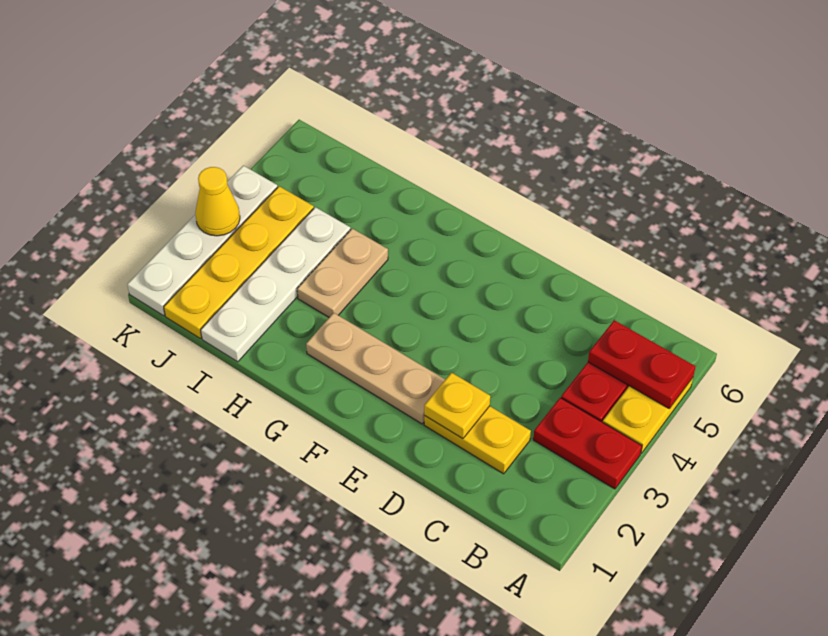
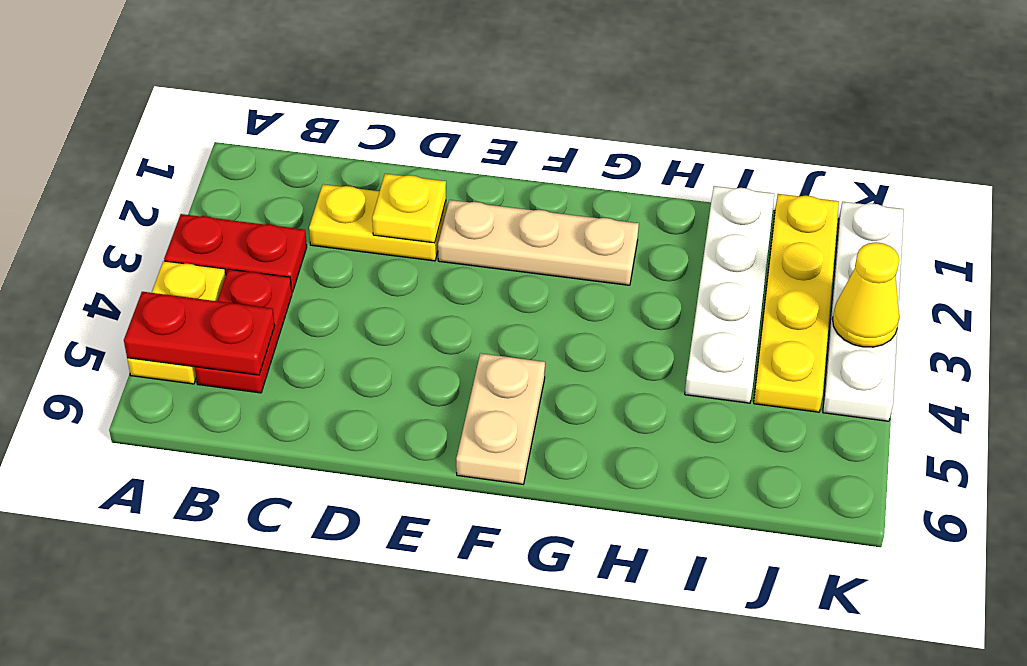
tan plate H3:H4 level 1 -> tan plate F5:F6 level 1

